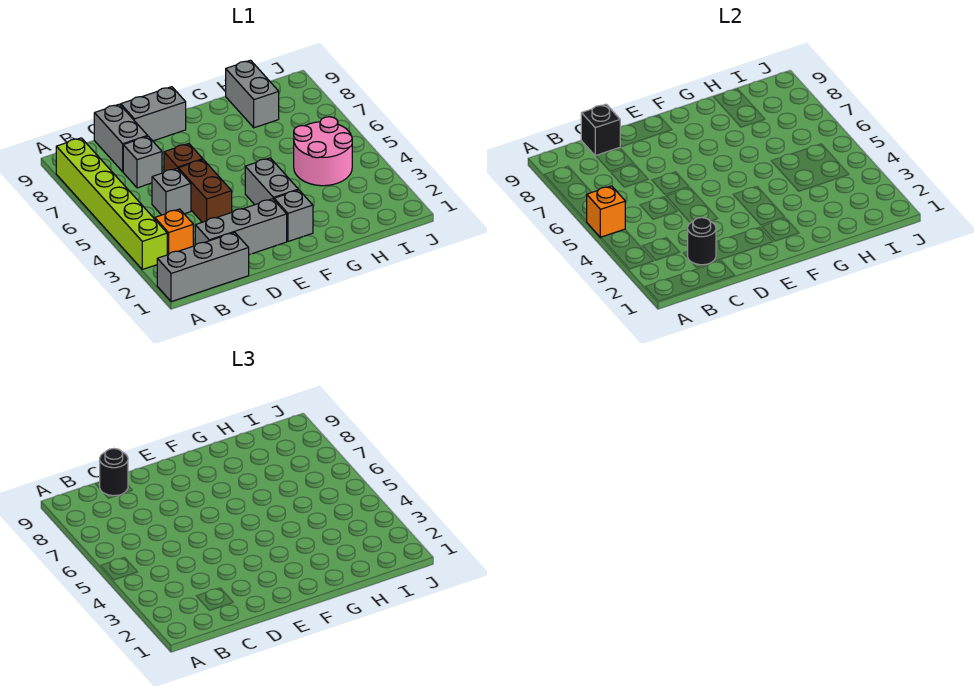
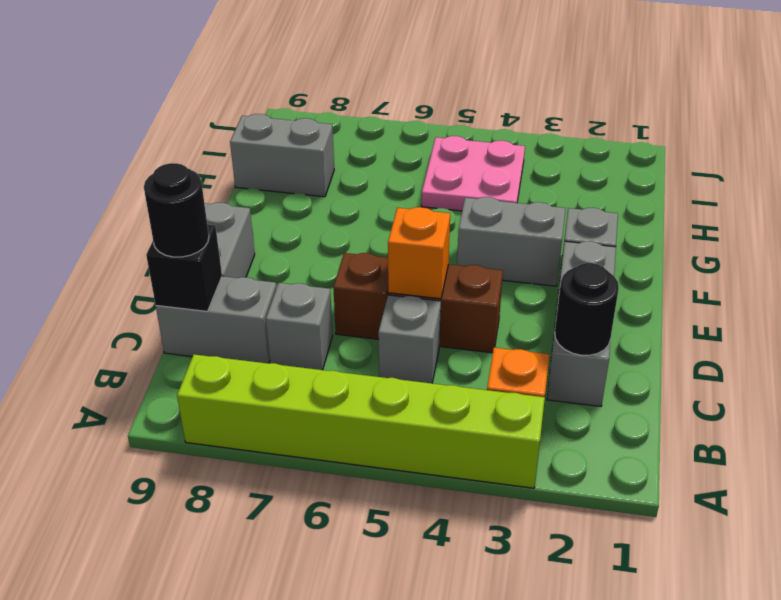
grey brick A1:C1 level 1 -> none
orange brick A5 level 2 -> orange brick D5 level 2
pink round brick H4:I5 level 1 -> pink plate H4:I5 level 1

